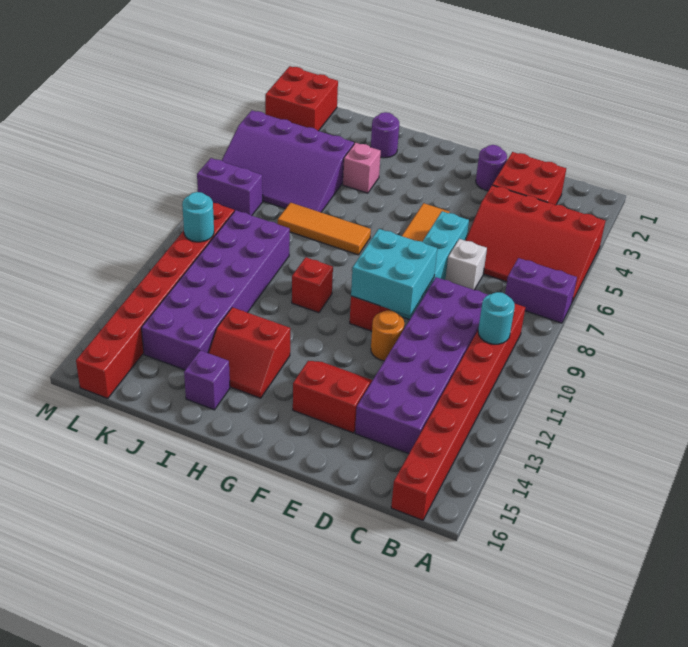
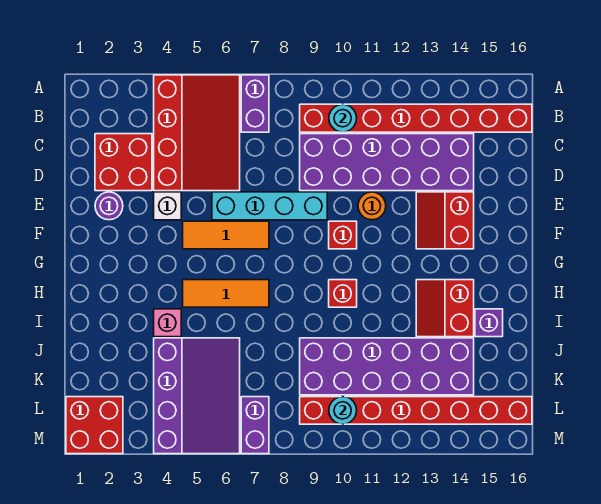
white brick D7 level 1 -> white brick E4 level 1
cyan brick E9:F10 level 2 -> none
orange tile H7:J7 level 1 -> orange tile H5:H7 level 1
red slope H13:I14 level 1 top 13 -> red slope H13:I14 level 1 top 14
purple round brick I2 level 1 -> none

